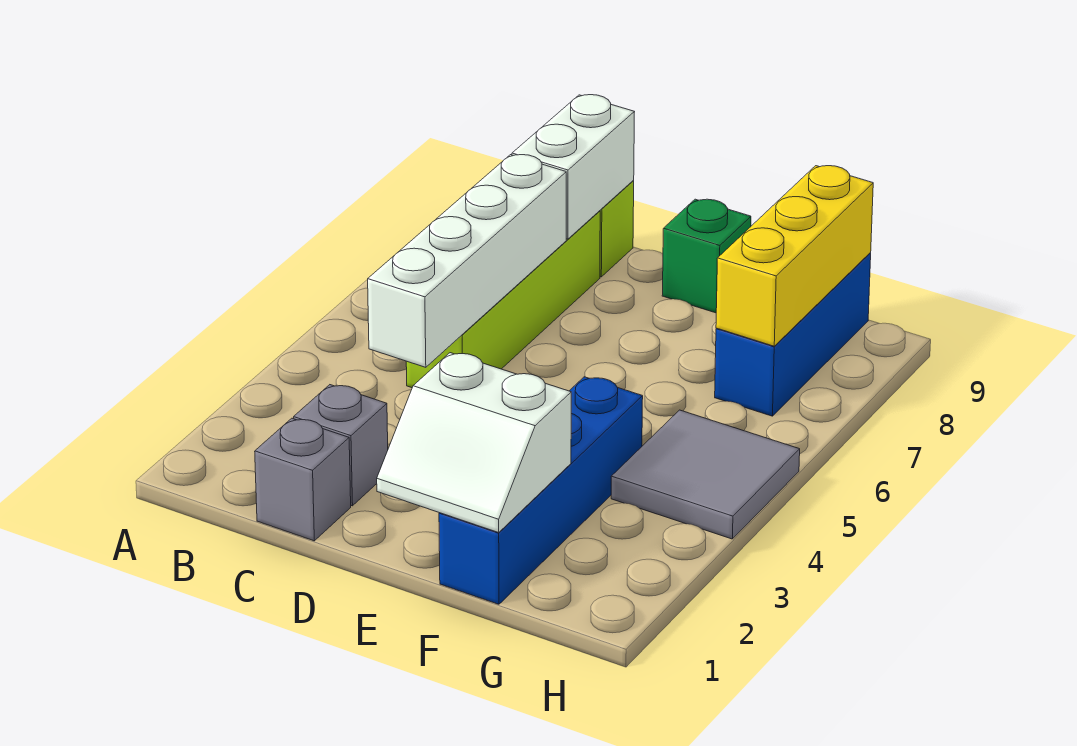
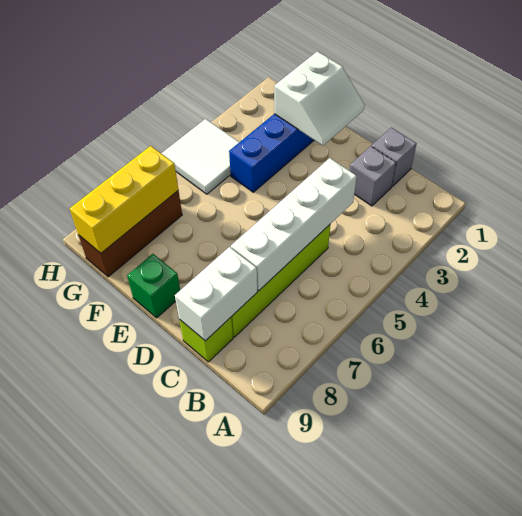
white slope E1:F2 level 2 top 2 -> white slope E1:F2 level 2 top F
grey tile G4:H5 level 1 -> white tile G4:H5 level 1
blue brick G7:G9 level 1 -> brown brick G7:G9 level 1

